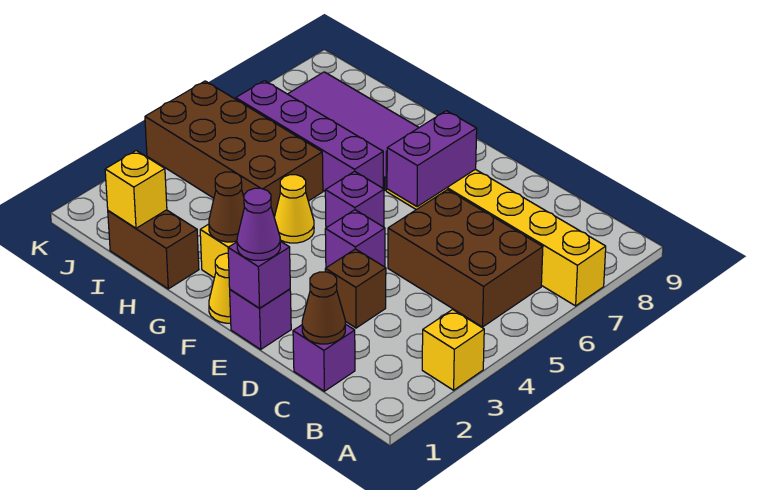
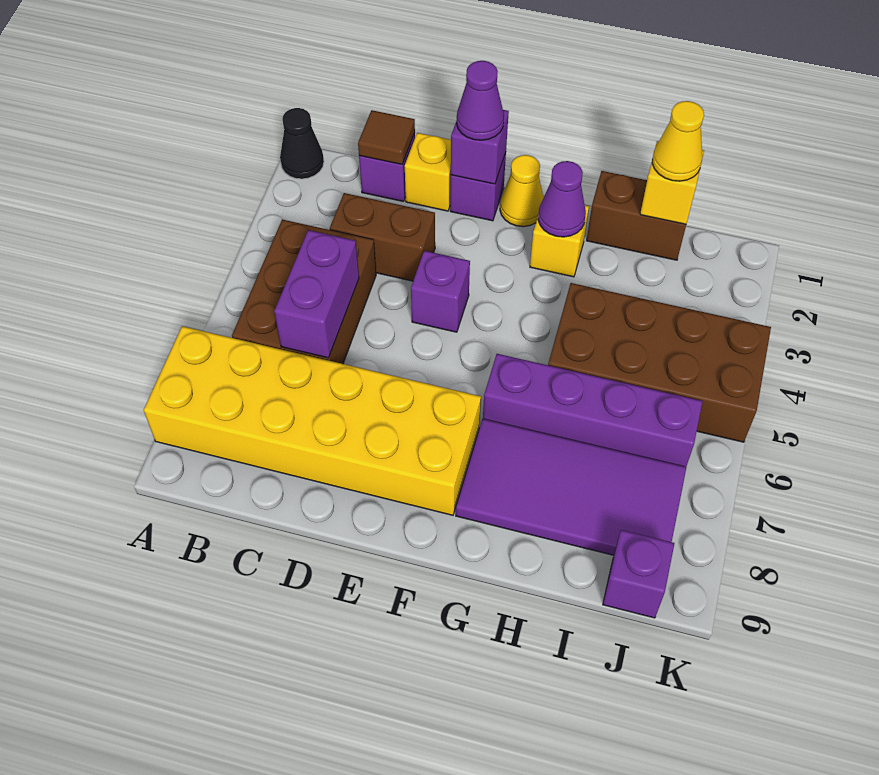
none -> black cone A1 level 1
yellow brick A3 level 1 -> yellow brick D1 level 1
yellow brick A7:F7 level 1 -> yellow brick A7:F8 level 1
brown brick B5:D6 level 1 -> brown brick B4:C6 level 1
brown cone C1 level 2 -> brown tile C1 level 2
brown brick D3 level 1 -> brown brick C3:D3 level 1
purple brick E6:E7 level 2 -> purple brick C5:C6 level 2
purple brick F5 level 1 -> purple brick J9 level 1
brown cone G2 level 2 -> purple cone G2 level 2
yellow cone G4 level 1 -> yellow cone I1 level 3

